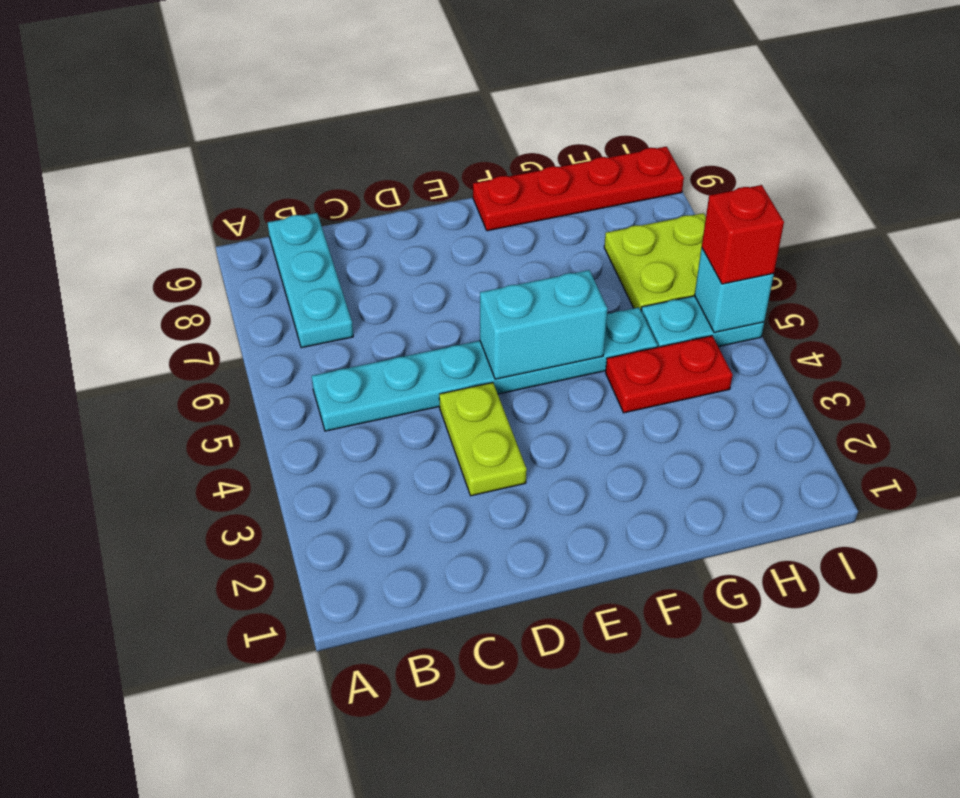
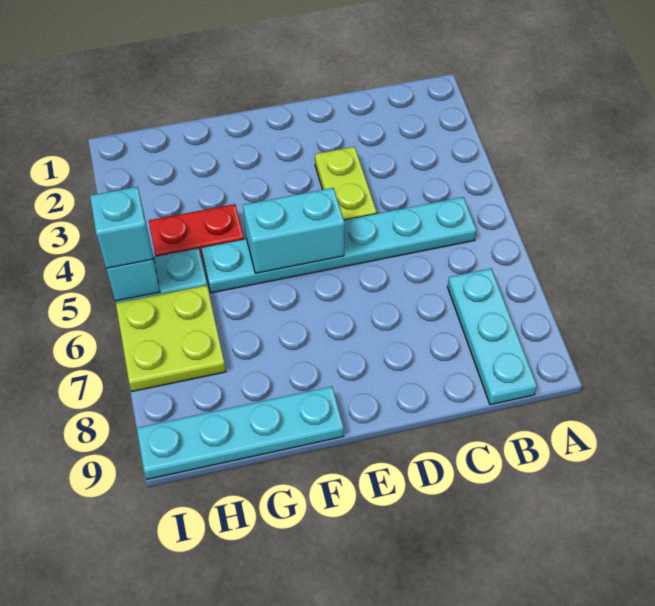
red plate F9:I9 level 1 -> cyan plate F9:I9 level 1
red brick I5 level 3 -> cyan brick I5 level 3

